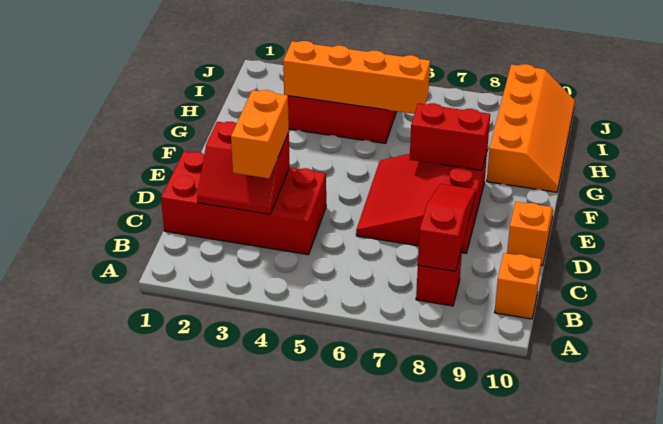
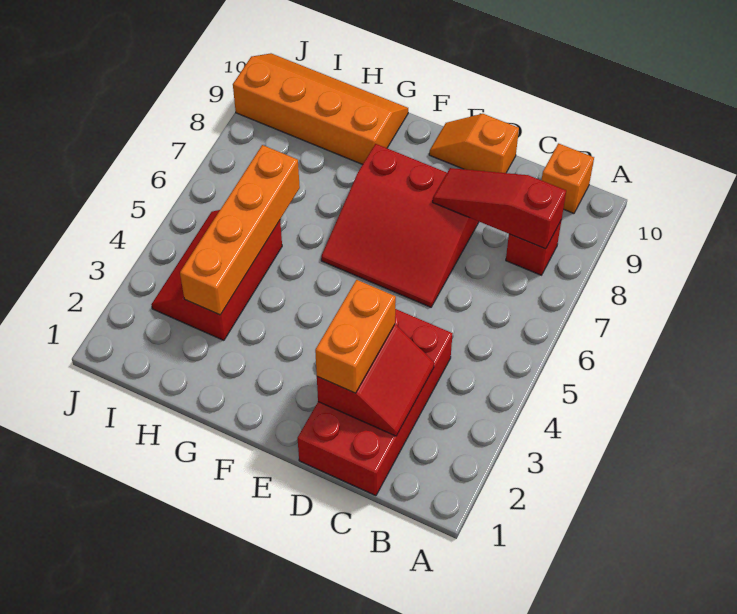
orange brick C3:D3 level 3 -> orange brick D2:D3 level 3
red brick F7:F8 level 2 -> none

